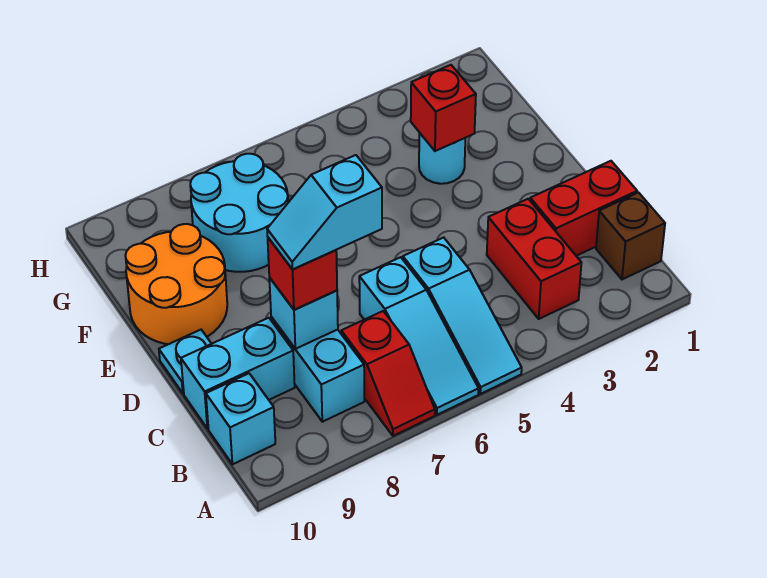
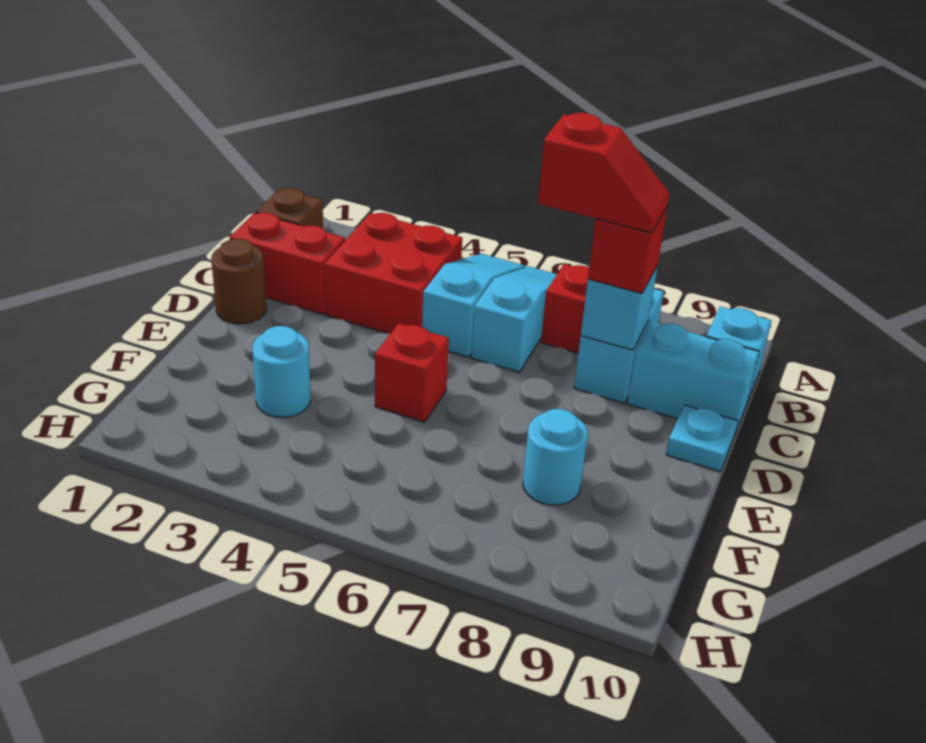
red brick B3:C3 level 1 -> red brick B3:C4 level 1
cyan slope C7:C8 level 4 top 7 -> red slope C7:C8 level 4 top 7
none -> brown round brick D1 level 1
orange round brick E9:F10 level 1 -> none
red brick F3 level 2 -> red brick E5 level 1
cyan round brick F7:G8 level 1 -> cyan round brick F8 level 1

